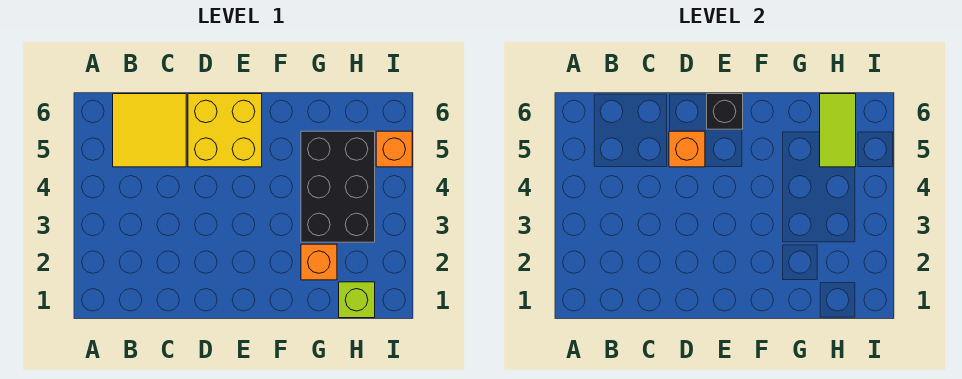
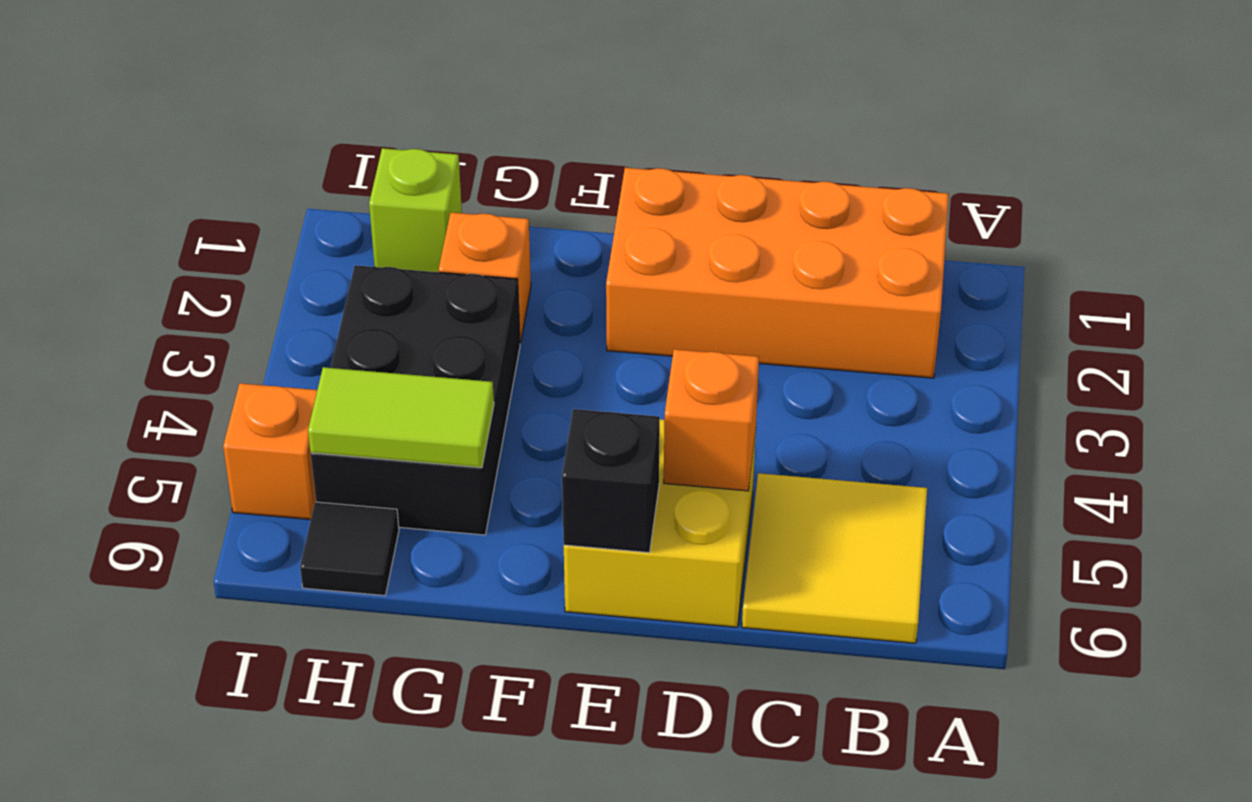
none -> orange brick B1:E2 level 1
lime tile H5:H6 level 2 -> lime tile G5:H5 level 2
none -> black tile H6 level 1

